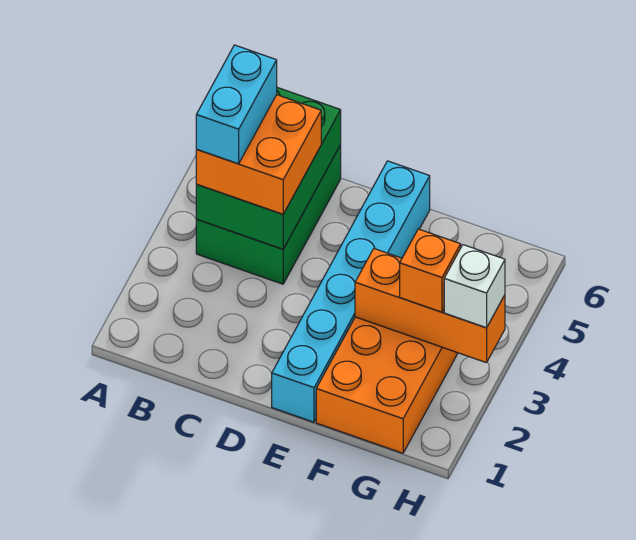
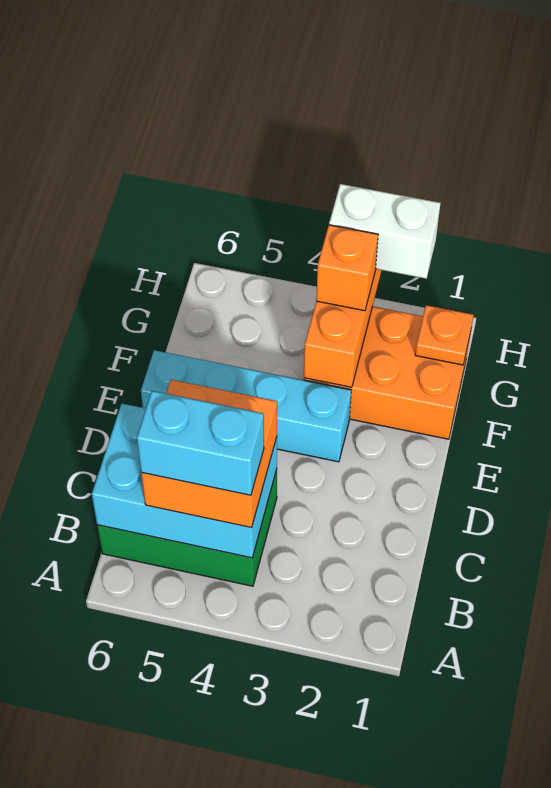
green brick B4:C6 level 2 -> cyan brick B4:C6 level 2
cyan brick E1:E6 level 1 -> cyan brick E3:E6 level 1
none -> orange plate G1 level 2
white brick H3 level 3 -> white brick H2:H3 level 3

